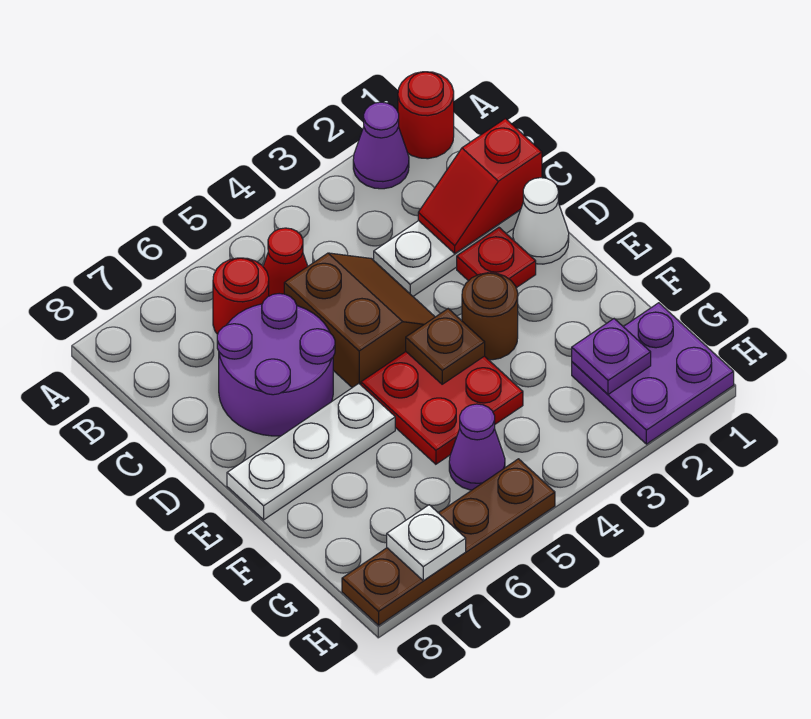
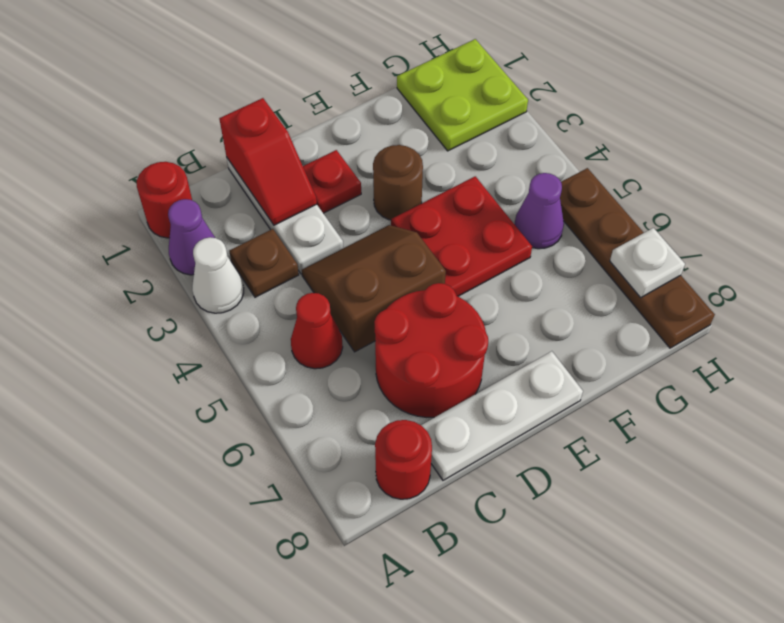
red round brick B6 level 1 -> red round brick B8 level 1
purple round brick C6:D7 level 1 -> red round brick C6:D7 level 1
white cone D1 level 1 -> white cone A3 level 1
brown plate E4 level 2 -> brown plate B3 level 1
white plate E6:E8 level 1 -> white plate C8:E8 level 1
purple plate G1:H2 level 1 -> lime plate G1:H2 level 1
purple plate G2 level 2 -> none

